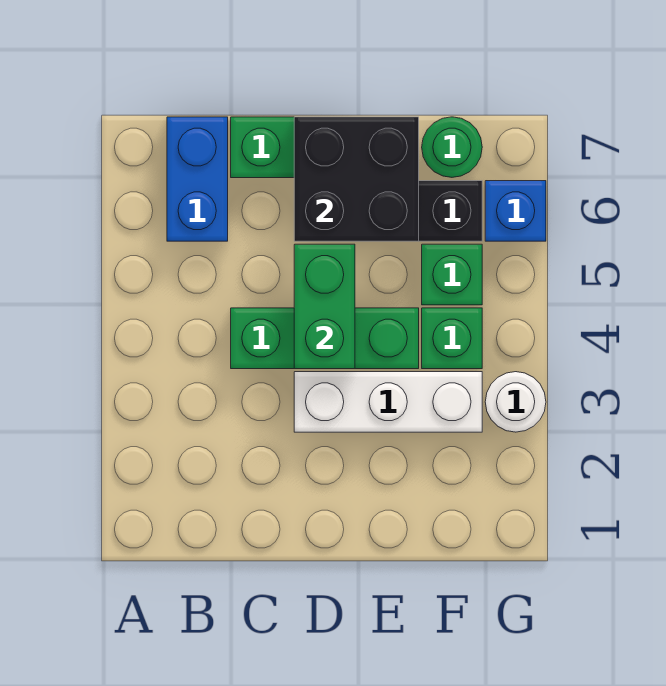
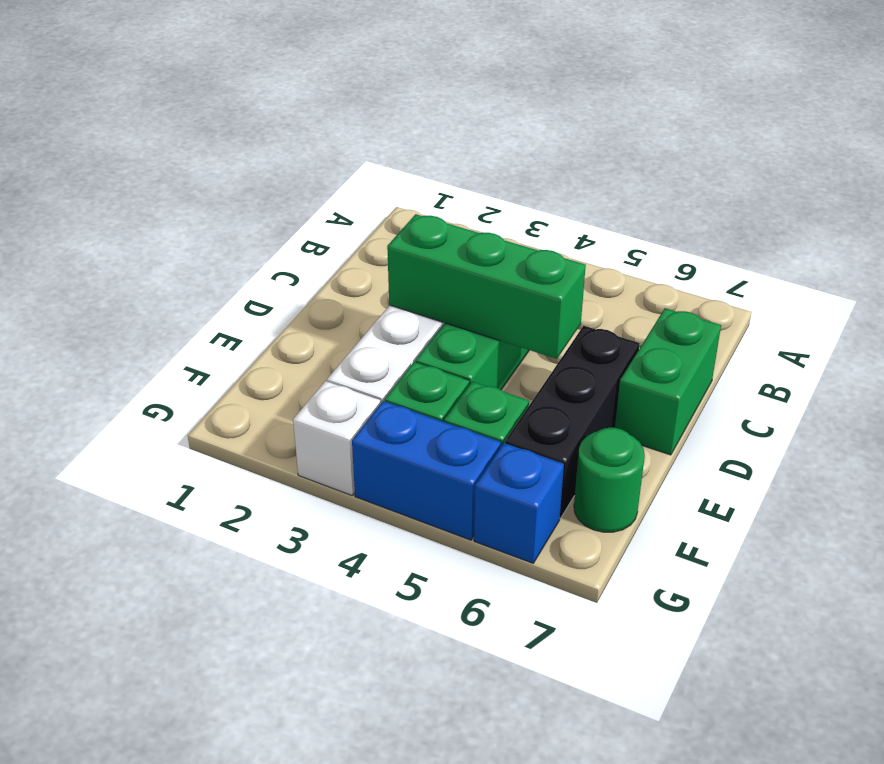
blue brick B6:B7 level 1 -> blue brick G4:G5 level 1
green brick D4:D5 level 2 -> green brick D3:D5 level 2
black brick D6:E7 level 2 -> none
white round brick G3 level 1 -> white brick G3 level 1

